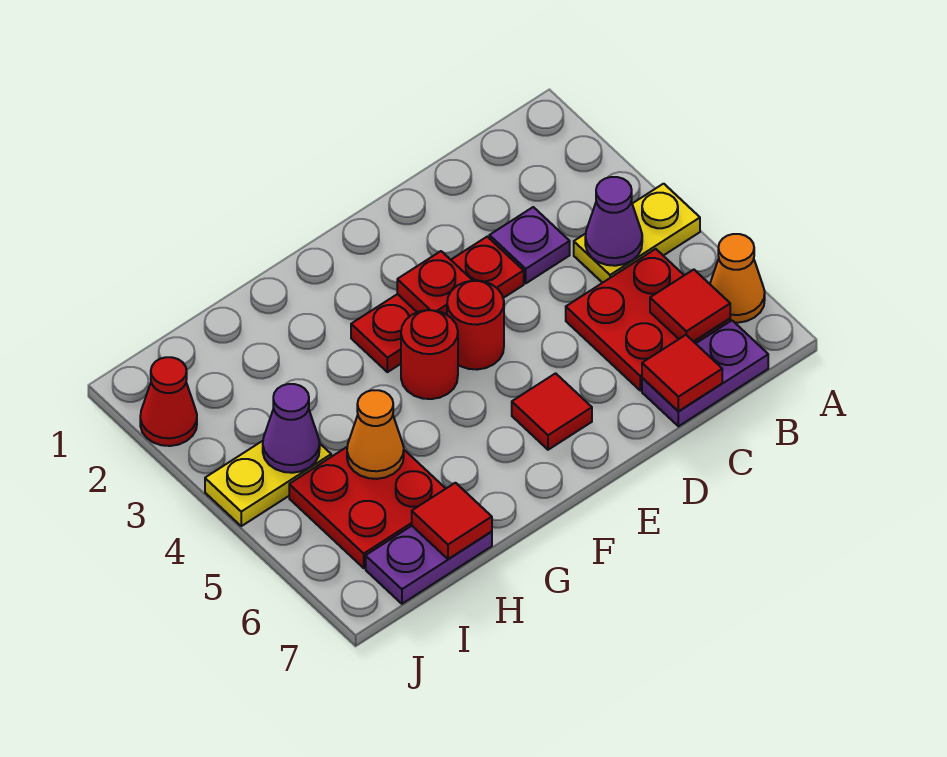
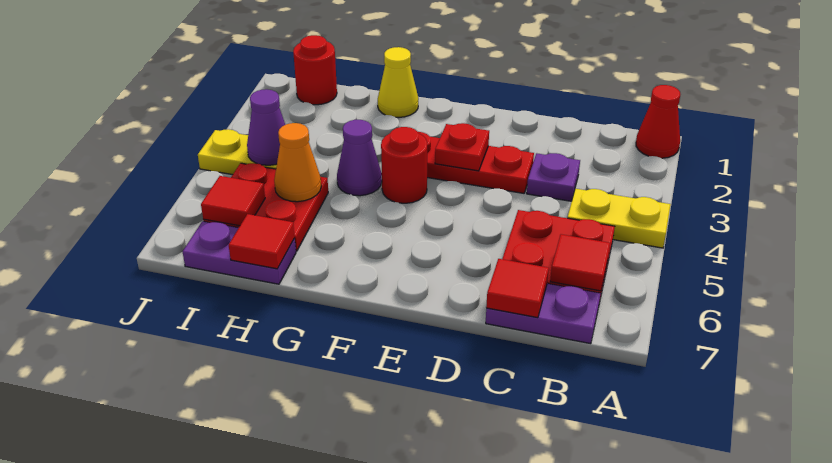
orange cone A6 level 1 -> none
purple cone B4 level 2 -> purple cone G4 level 1
red round brick E4 level 1 -> red round brick I1 level 1
red tile E6 level 1 -> red tile I6 level 2
none -> yellow cone G1 level 1
red cone J2 level 1 -> red cone A1 level 1

